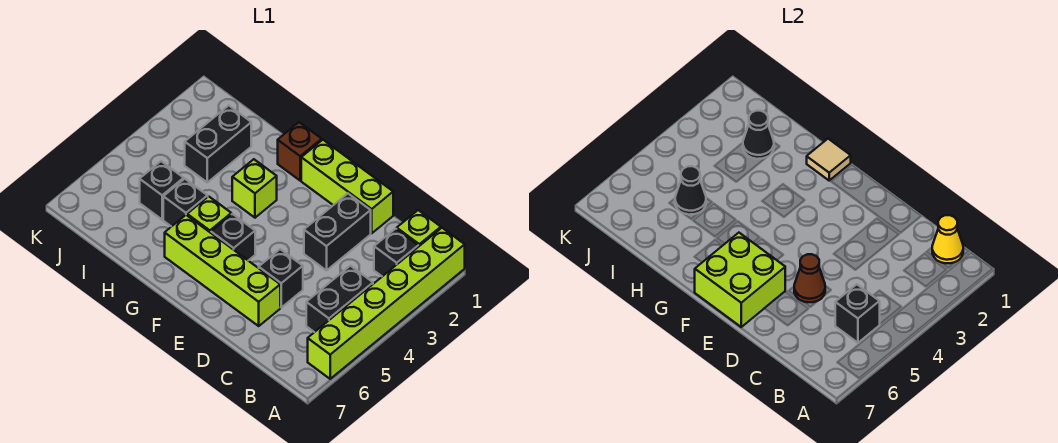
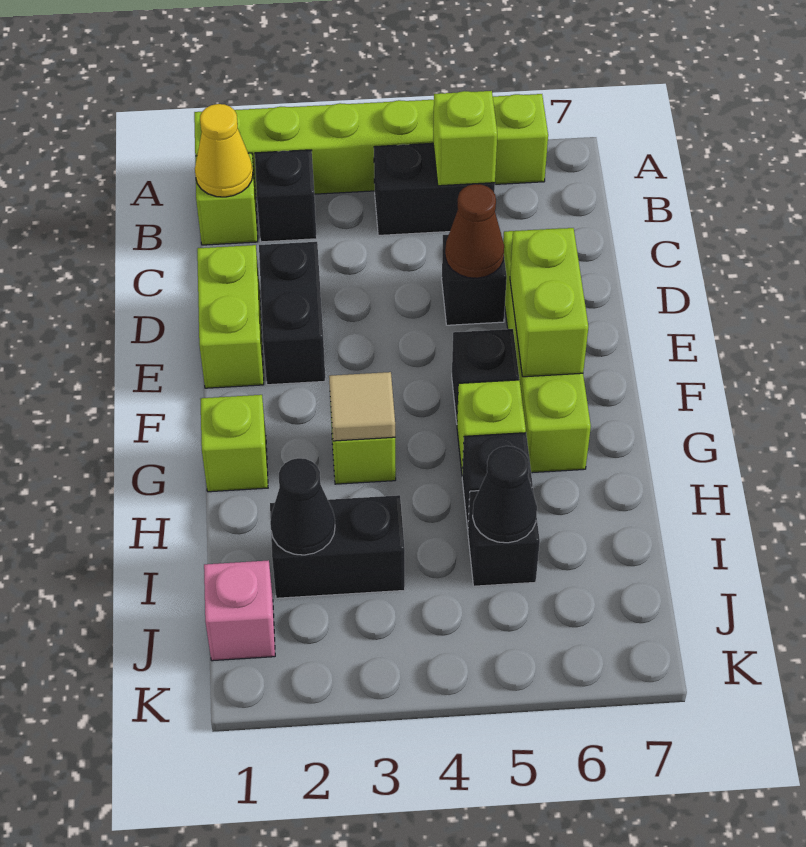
black brick B5 level 2 -> lime brick B5 level 2
lime brick D1:F1 level 1 -> lime brick D1:E1 level 1
black brick D2:D3 level 1 -> black brick D2:E2 level 1
lime brick E6:F7 level 2 -> lime brick E6:F6 level 2
brown brick G1 level 1 -> lime brick G1 level 1
tan tile G1 level 2 -> tan tile G3 level 2
none -> pink brick J1 level 1

